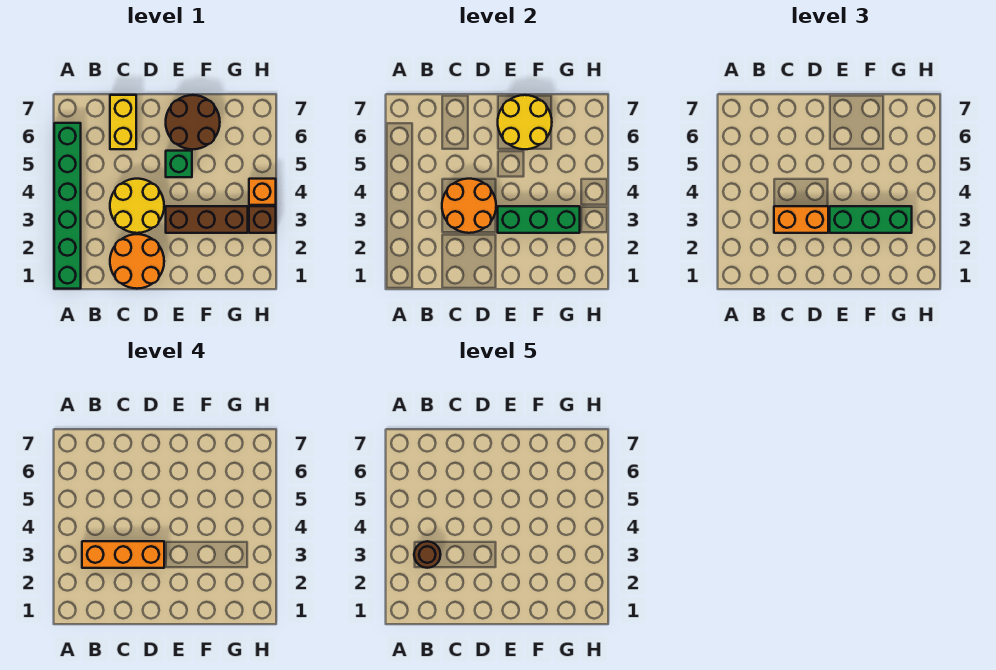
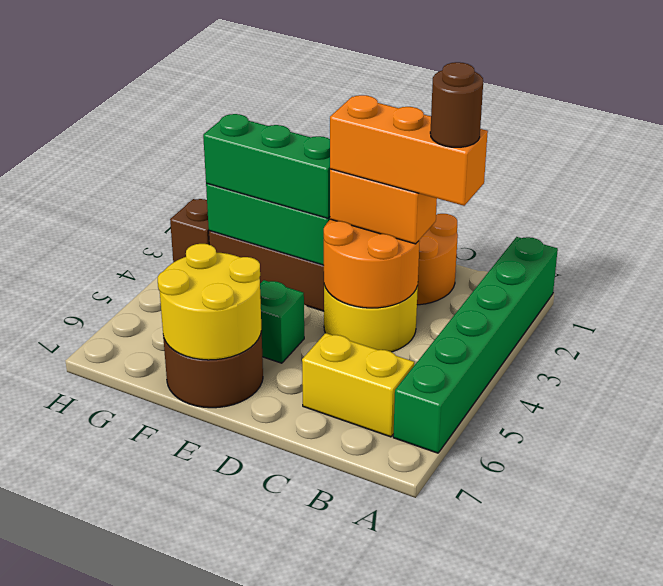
yellow brick C6:C7 level 1 -> yellow brick B6:C6 level 1
orange brick H4 level 1 -> none

